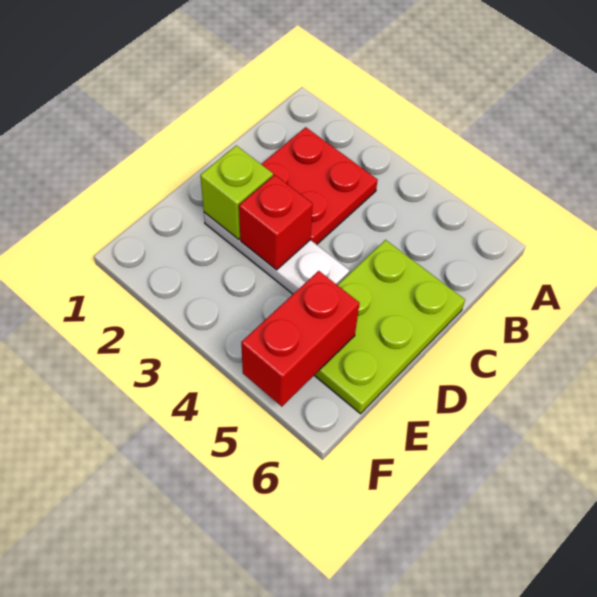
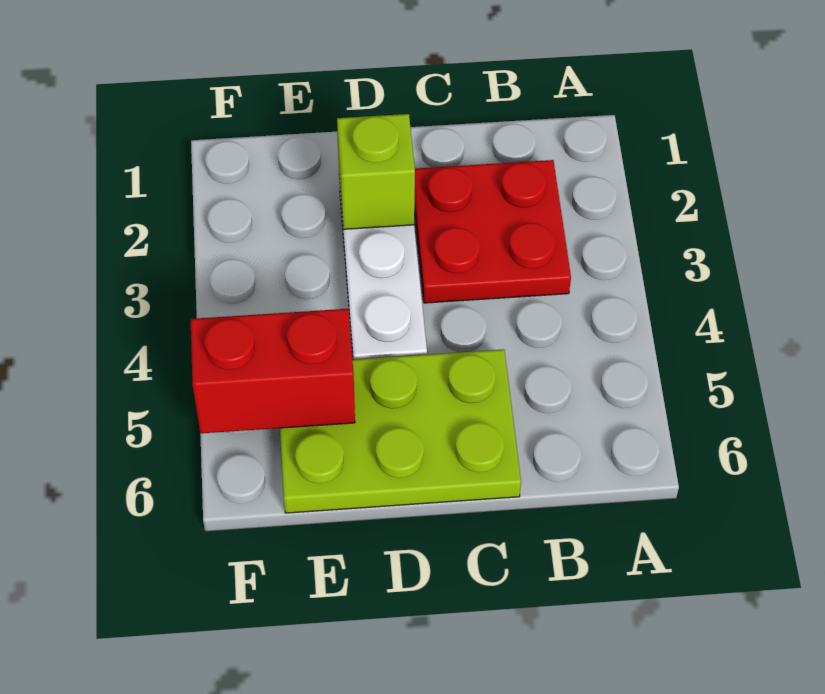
red brick D3 level 2 -> none

